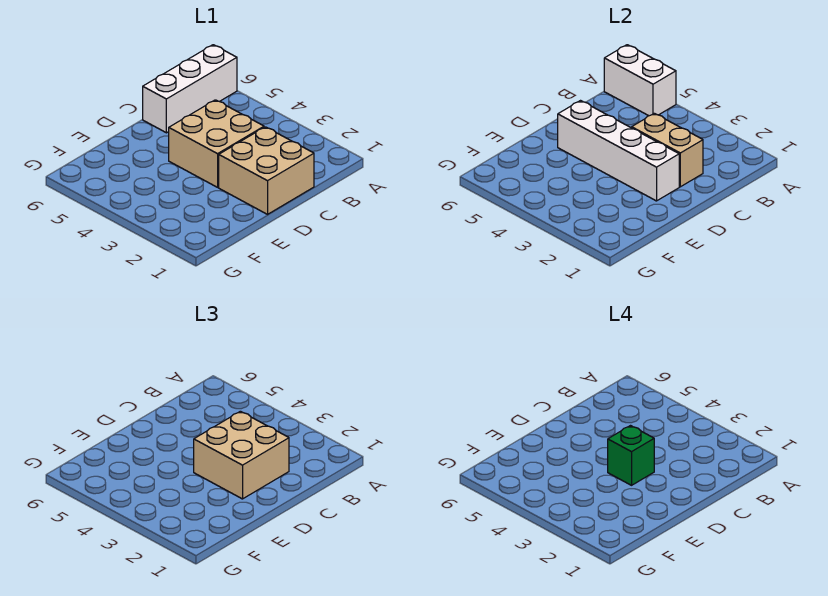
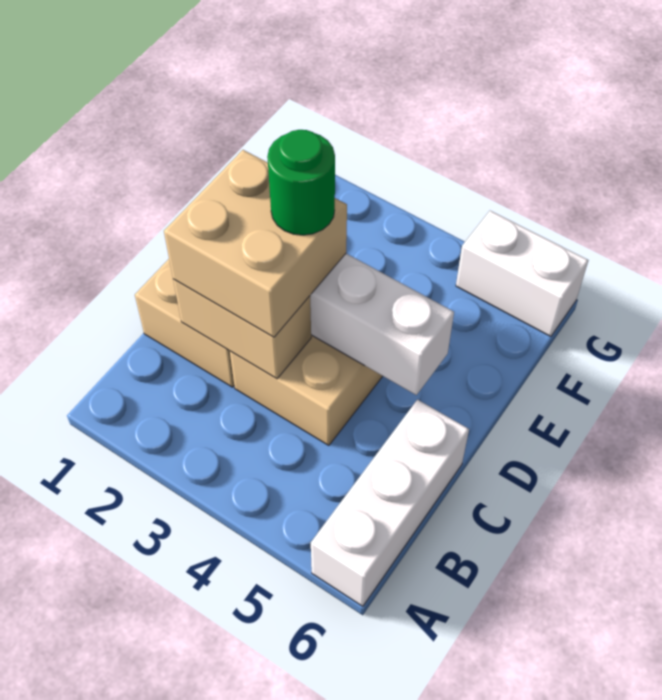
white brick A5:A6 level 2 -> white brick G5:G6 level 1
green brick D3 level 4 -> green round brick D3 level 4

